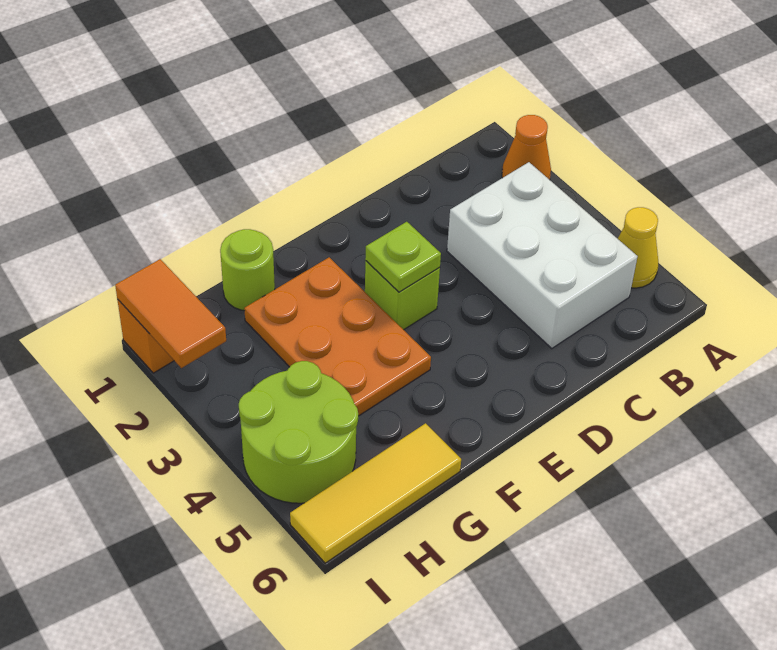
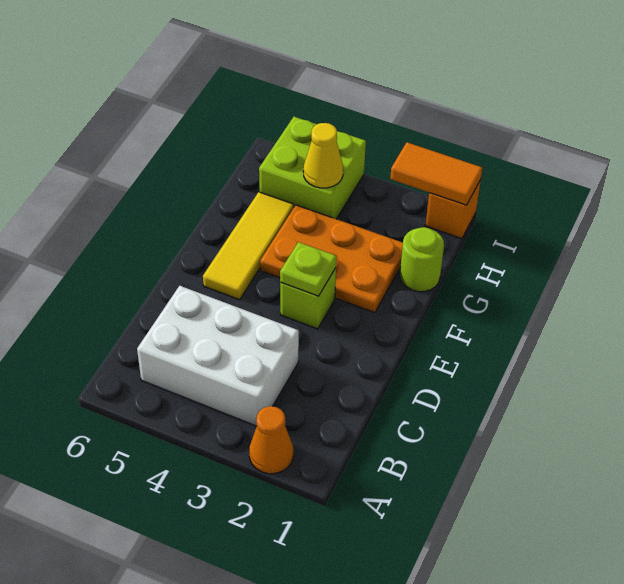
yellow cone A5 level 1 -> yellow cone H4 level 2
yellow tile G6:I6 level 1 -> yellow tile E5:G5 level 1
lime round brick H4:I5 level 1 -> lime brick H4:I5 level 1

